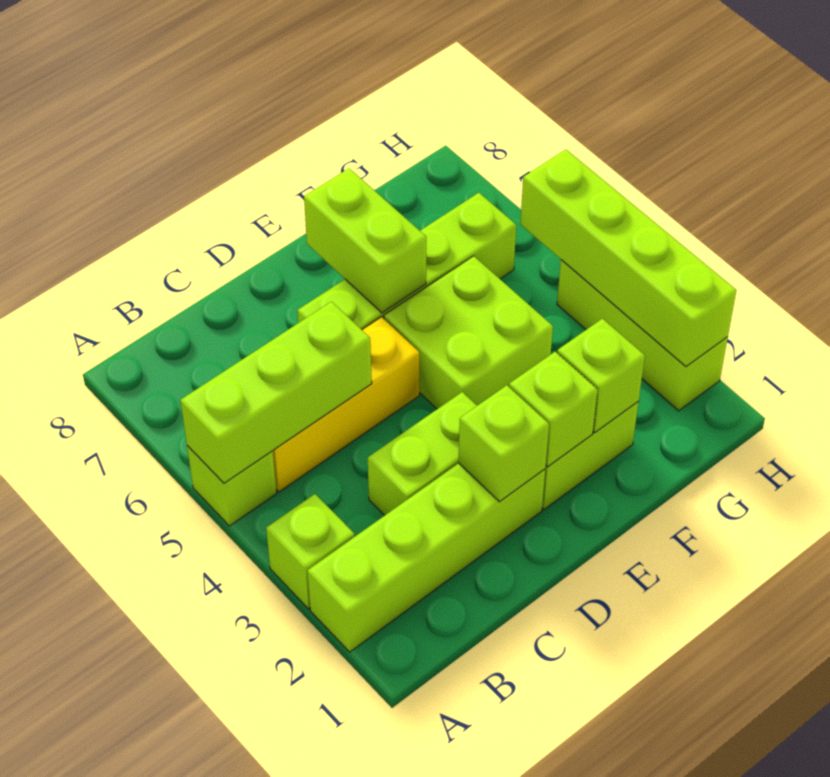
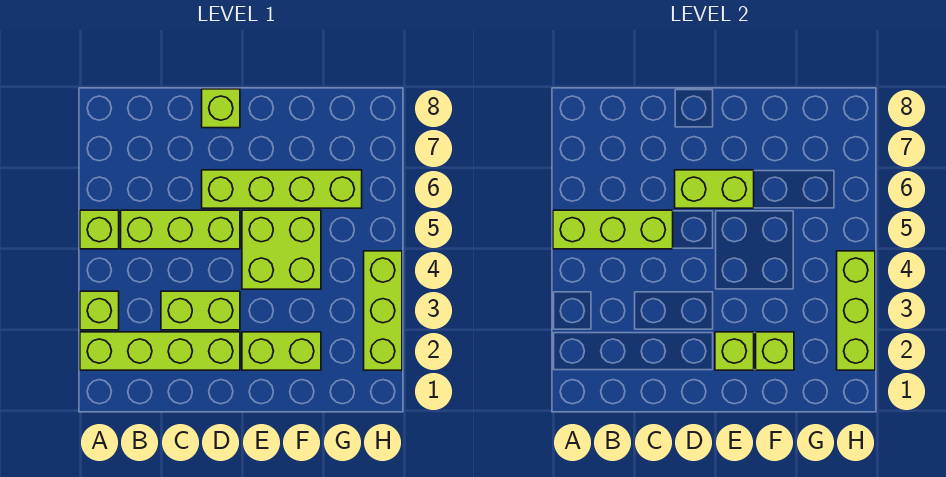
yellow brick B5:D5 level 1 -> lime brick B5:D5 level 1
lime brick D2 level 2 -> lime brick D8 level 1
lime brick E6:E7 level 2 -> lime brick D6:E6 level 2
lime brick H2:H5 level 2 -> lime brick H2:H4 level 2

